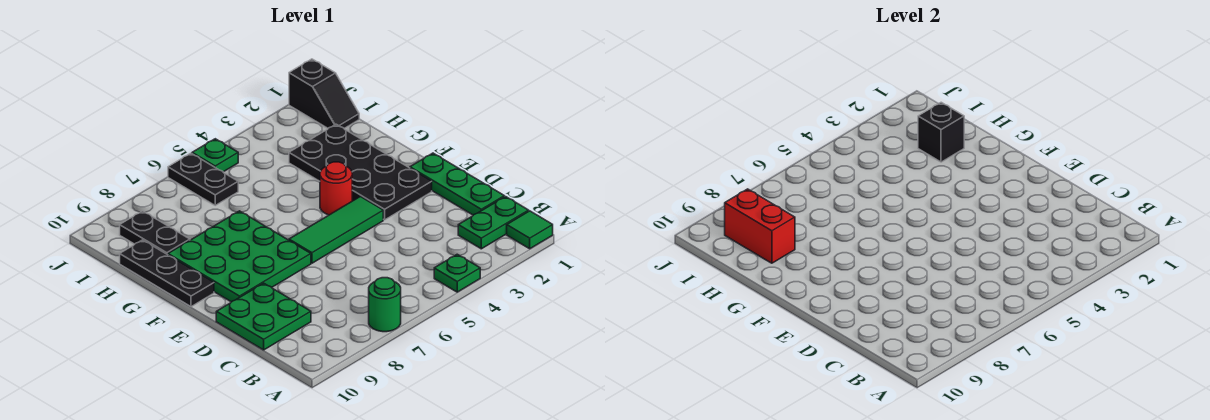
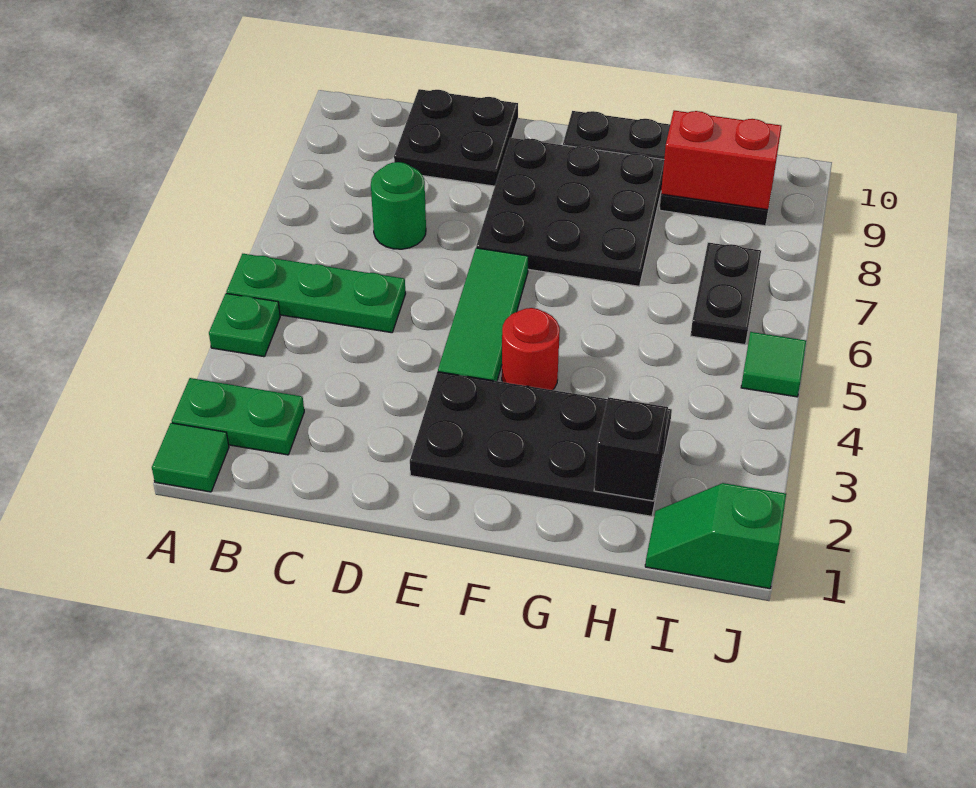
green round brick A7 level 1 -> green round brick C7 level 1
green plate B1:B2 level 1 -> green plate A2:B2 level 1
green plate C1:E1 level 1 -> green plate A5:C5 level 1
green plate C9:D10 level 1 -> black plate C9:D10 level 1
green plate E7:G9 level 1 -> black plate E7:G9 level 1
black slope I1:J1 level 1 top J -> green slope I1:J1 level 1 top J
black plate I6:J6 level 1 -> black plate I6:I7 level 1
green plate J5 level 1 -> green tile J5 level 1

